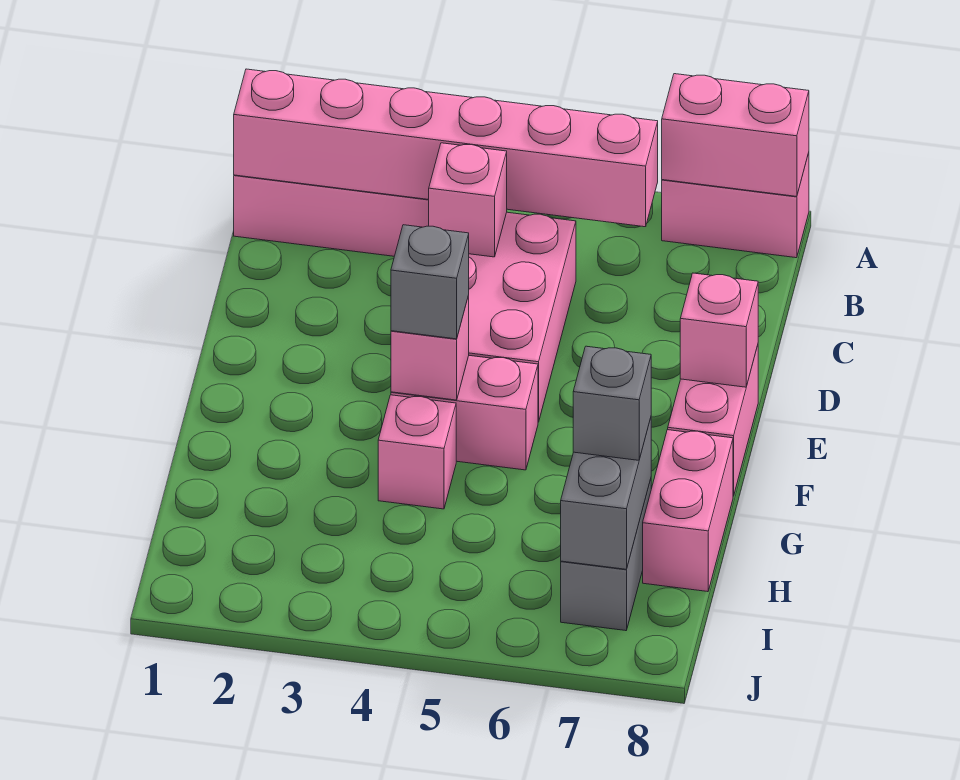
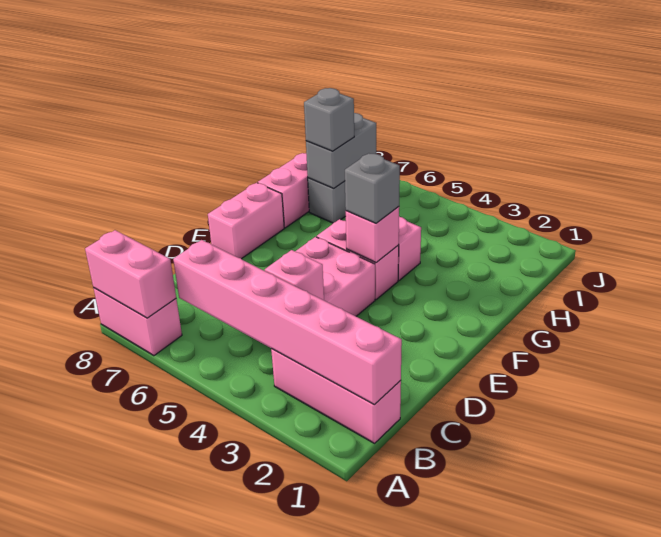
pink brick E8 level 2 -> none

